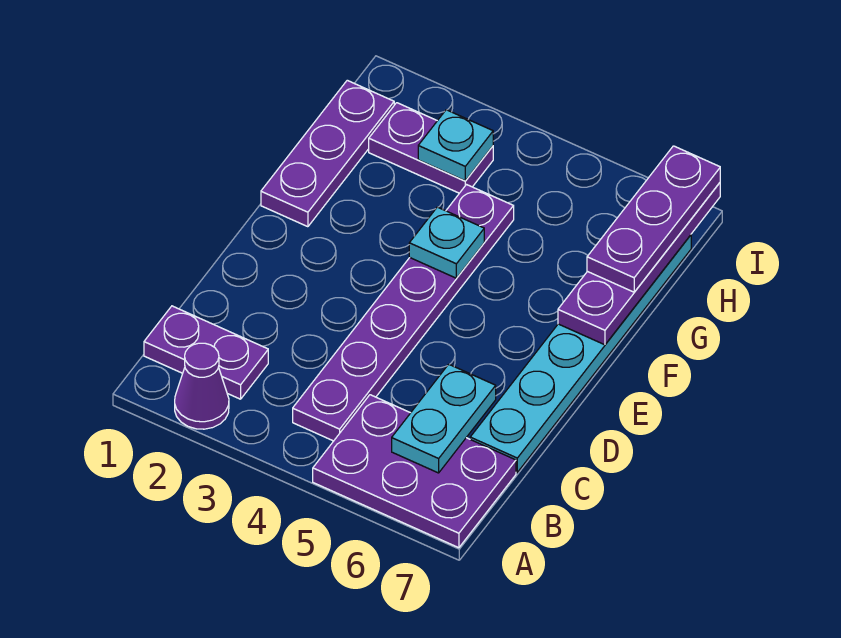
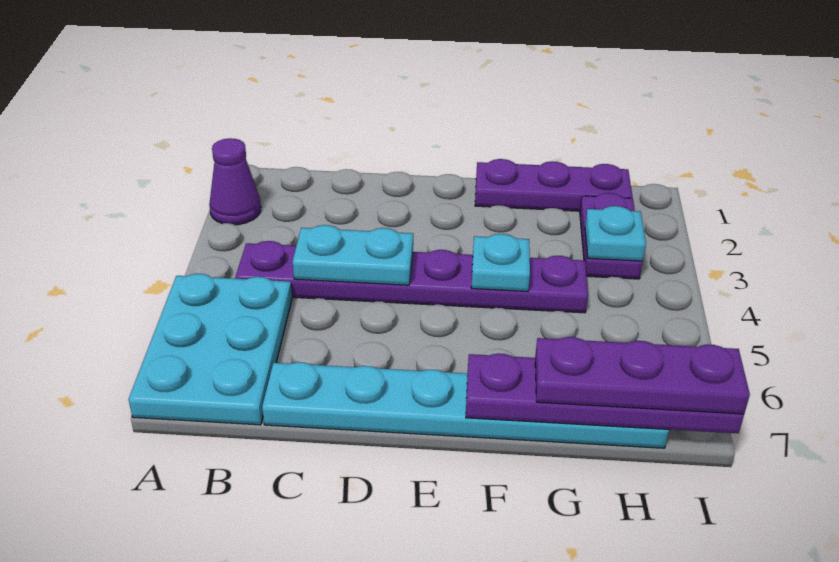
purple plate A5:B7 level 1 -> cyan plate A5:B7 level 1
purple plate B1:B2 level 1 -> none
cyan plate B6:C6 level 2 -> cyan plate C4:D4 level 2

